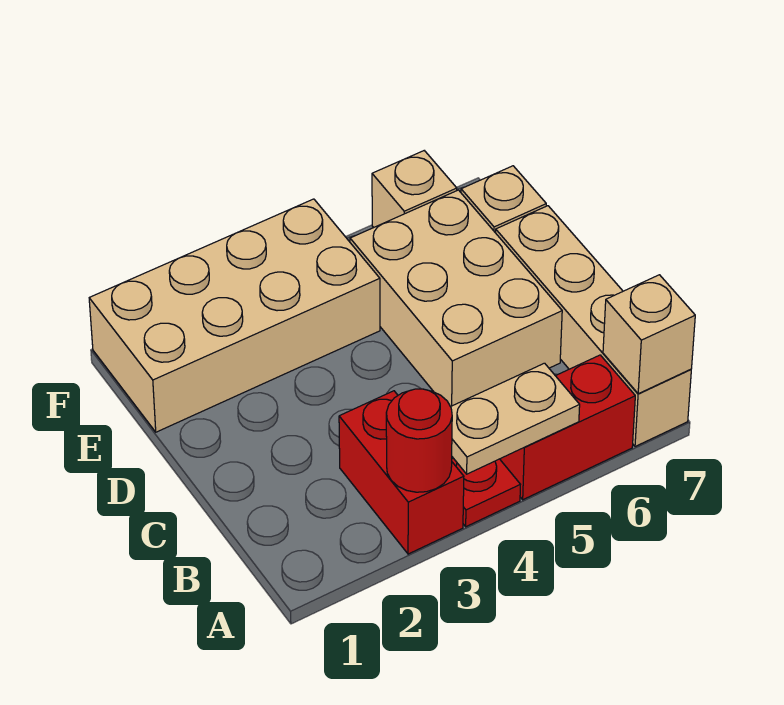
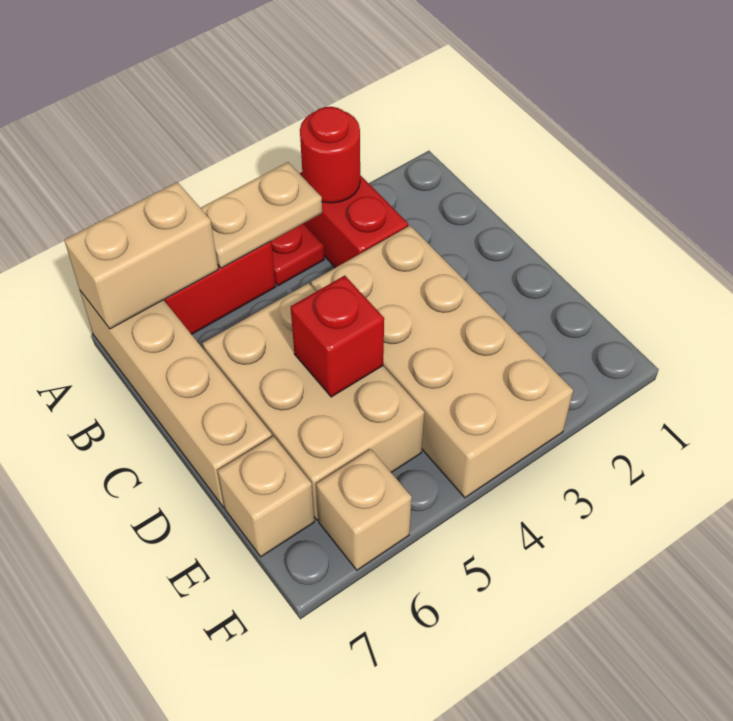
tan brick A7 level 2 -> tan brick A6:A7 level 2
none -> red brick D5 level 2
tan brick E1:F4 level 1 -> tan brick C3:F4 level 1

